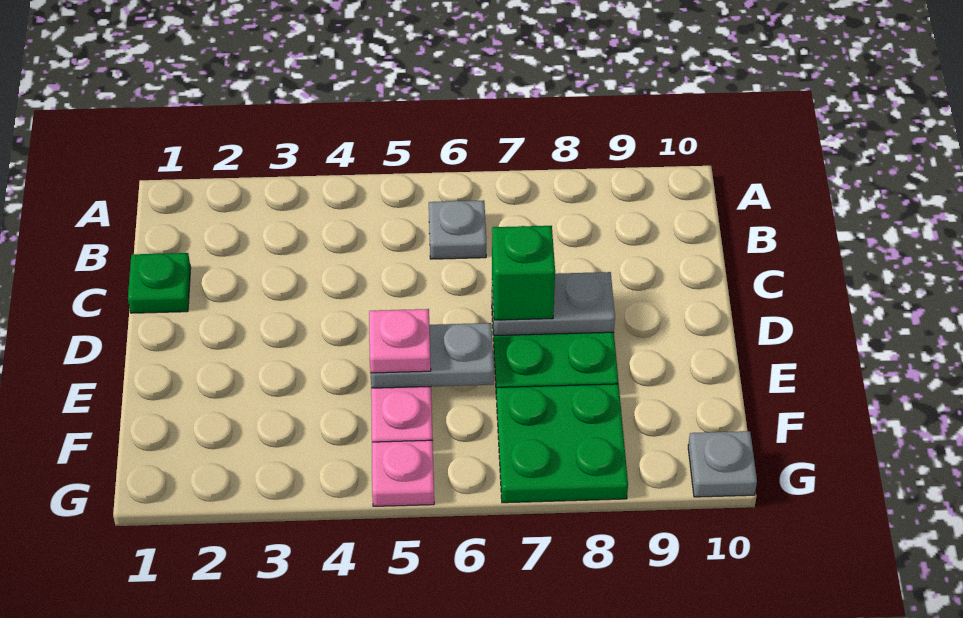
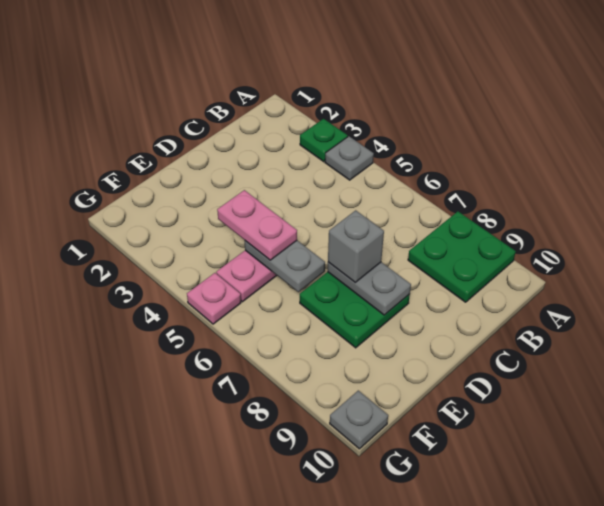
grey plate B6 level 1 -> grey plate A4 level 1
green plate C1 level 1 -> green plate A3 level 1
green brick D7 level 3 -> grey brick D7 level 3
pink plate E5 level 3 -> pink plate E4:E5 level 3
green plate F7:G8 level 1 -> green plate A8:B9 level 1

